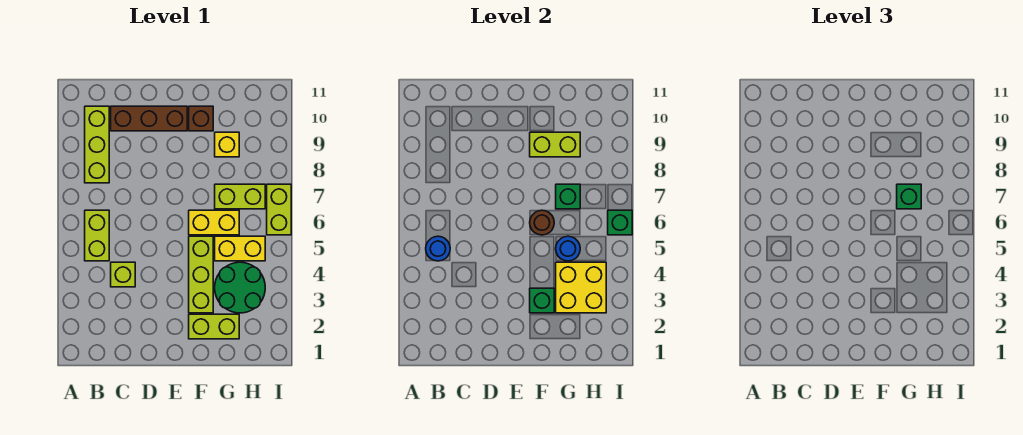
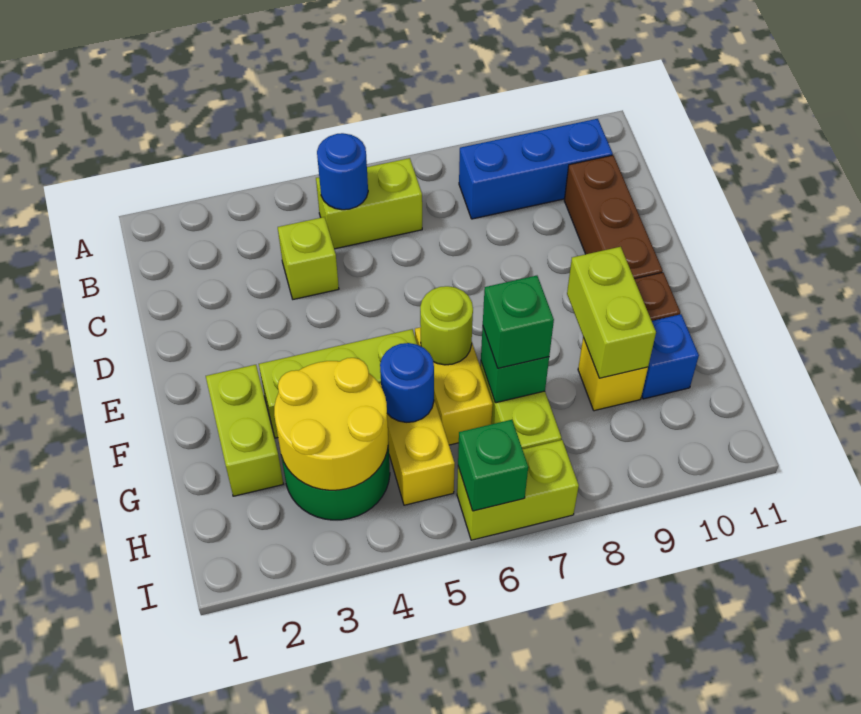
lime brick B8:B10 level 1 -> blue brick B8:B10 level 1
green brick F3 level 2 -> none
brown round brick F6 level 2 -> lime round brick F6 level 2
yellow brick G3:H4 level 2 -> yellow round brick G3:H4 level 2
none -> blue brick G10 level 1

